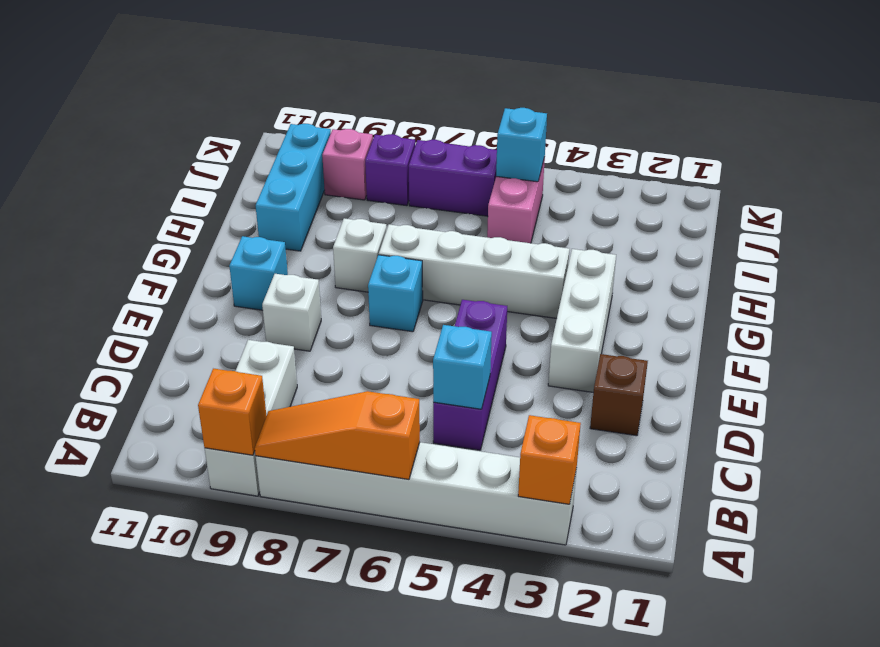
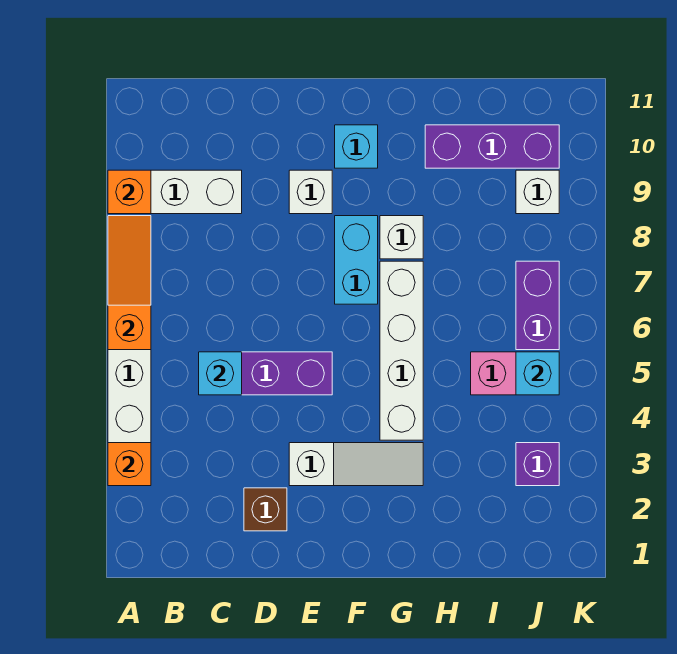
white brick E3:G3 level 1 -> white slope E3:G3 level 1 top E
cyan brick F7 level 1 -> cyan brick F7:F8 level 1
cyan brick H10:J10 level 1 -> purple brick H10:J10 level 1
purple brick J8 level 1 -> purple brick J3 level 1
pink brick J9 level 1 -> white brick J9 level 1

